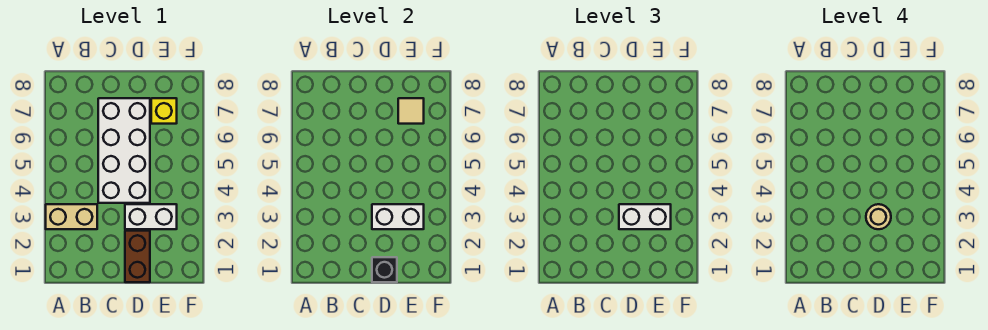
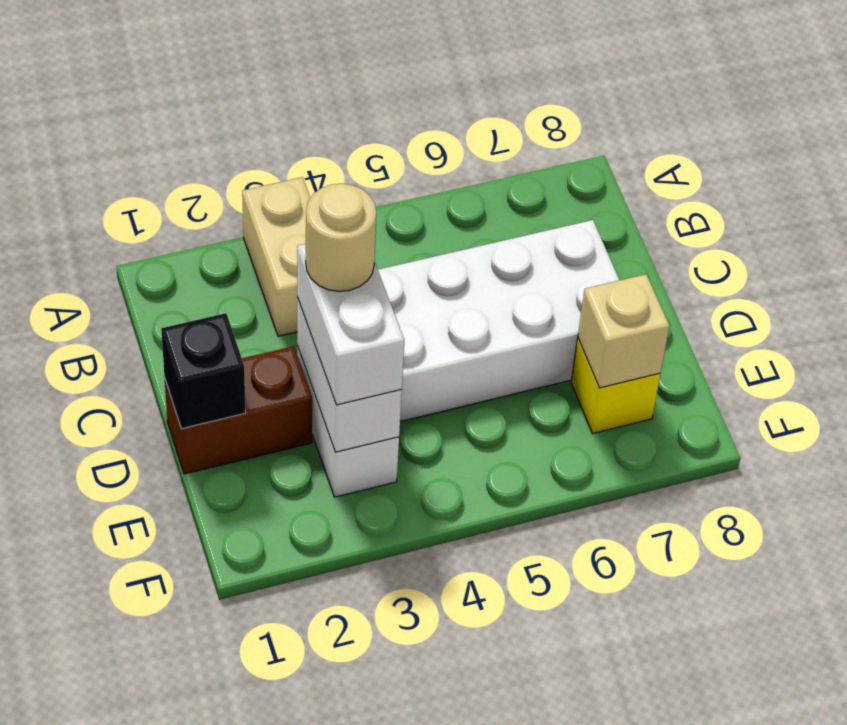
tan tile E7 level 2 -> tan brick E7 level 2

